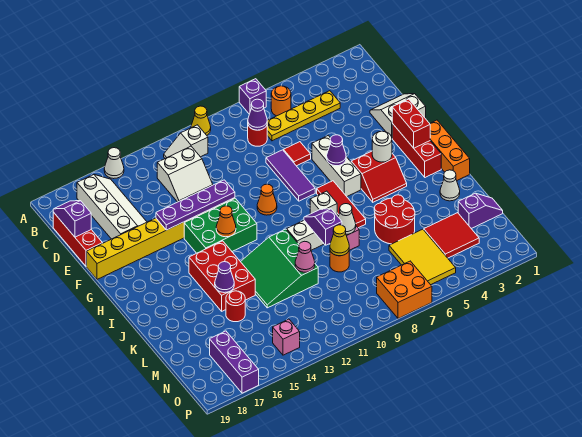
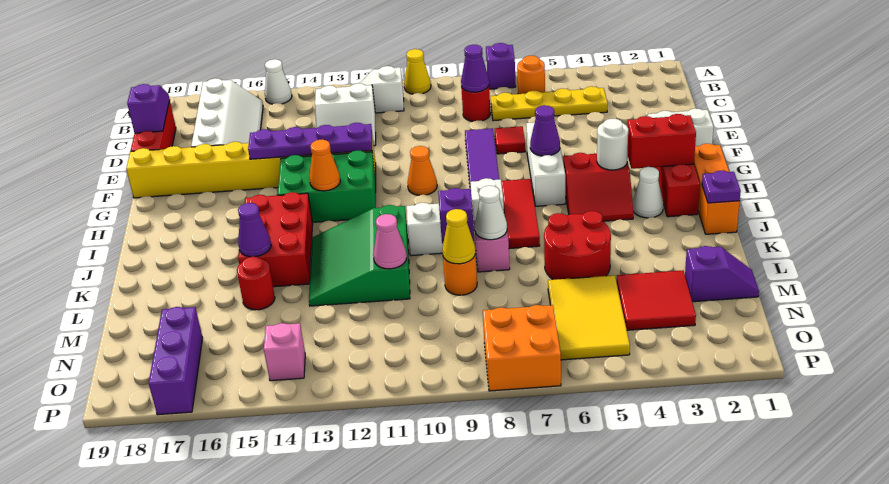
red brick G2:H2 level 2 -> red brick H2:H3 level 2
none -> purple plate J1 level 2
white cone K2 level 1 -> white cone I3 level 1

